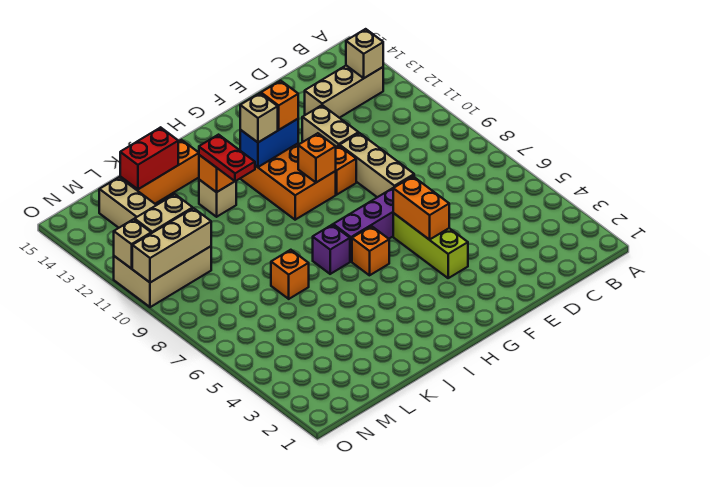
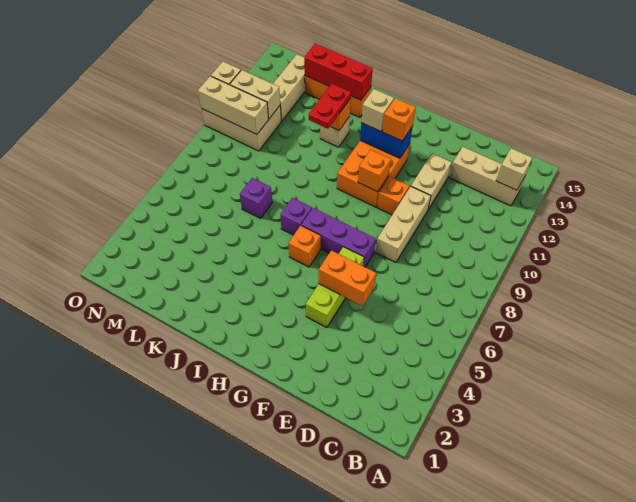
orange brick F5:F6 level 2 -> orange brick E5:F5 level 2
orange brick K7 level 1 -> purple brick K7 level 1
red brick K14:L14 level 2 -> red brick J14:L14 level 2

